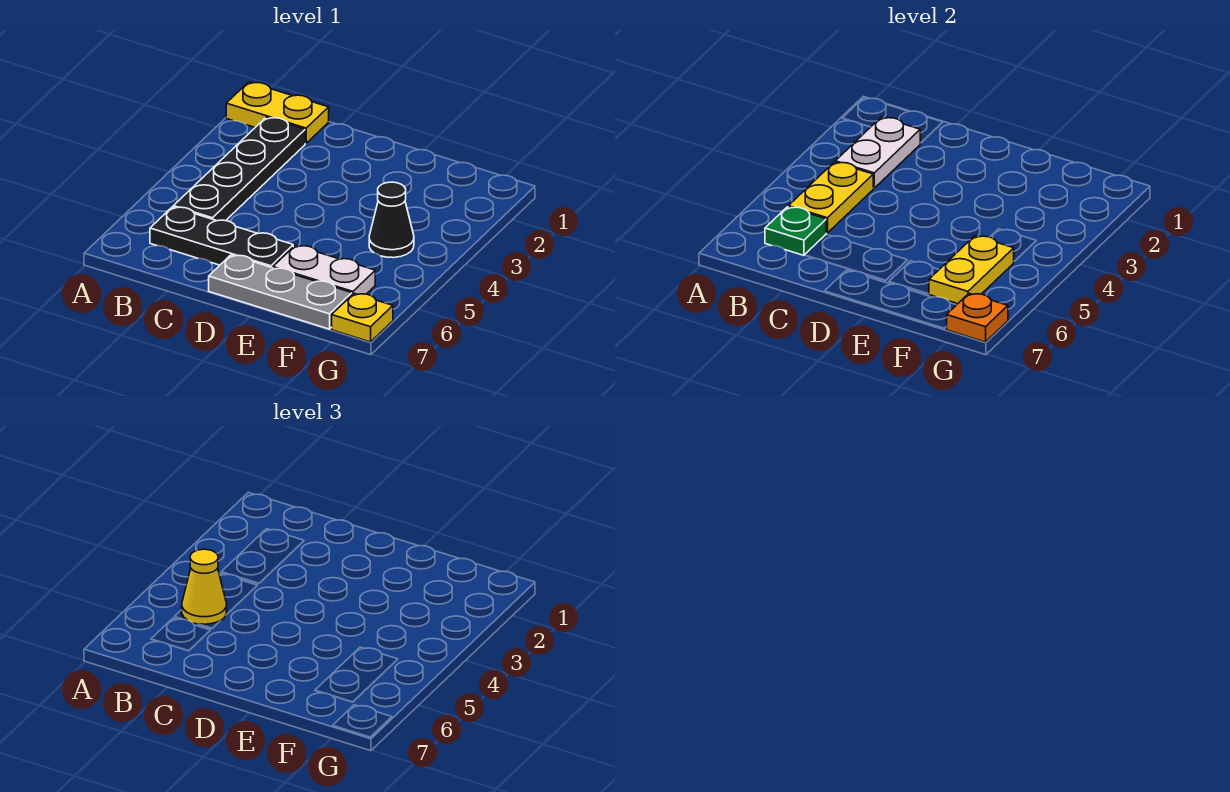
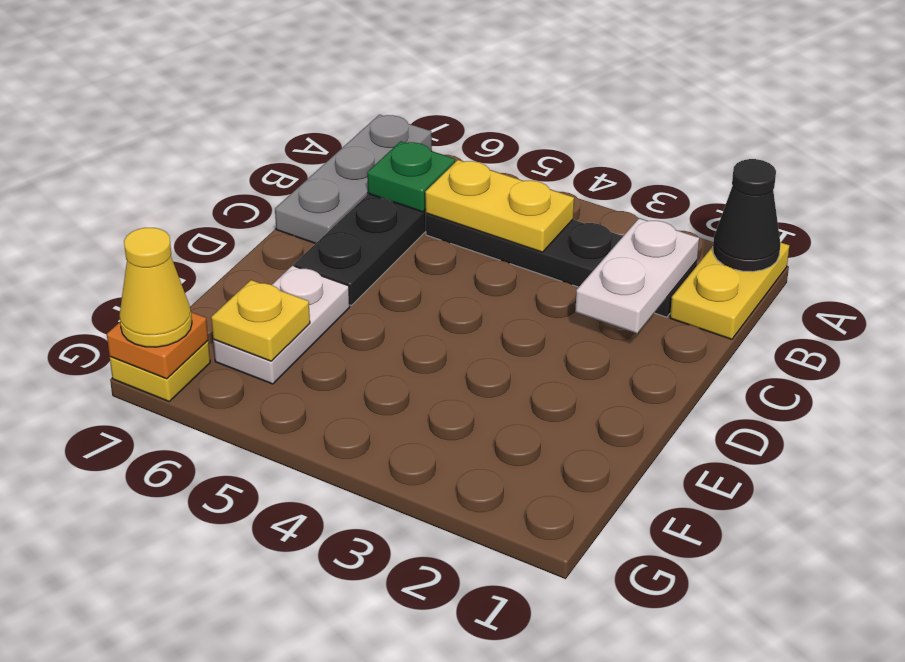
white plate B2:B3 level 2 -> white plate B2:C2 level 2
yellow cone B5 level 3 -> yellow cone G7 level 3
grey plate D7:F7 level 1 -> grey plate A7:C7 level 1
black cone F4 level 1 -> black cone A1 level 2
yellow plate F5:F6 level 2 -> yellow plate F6 level 2

